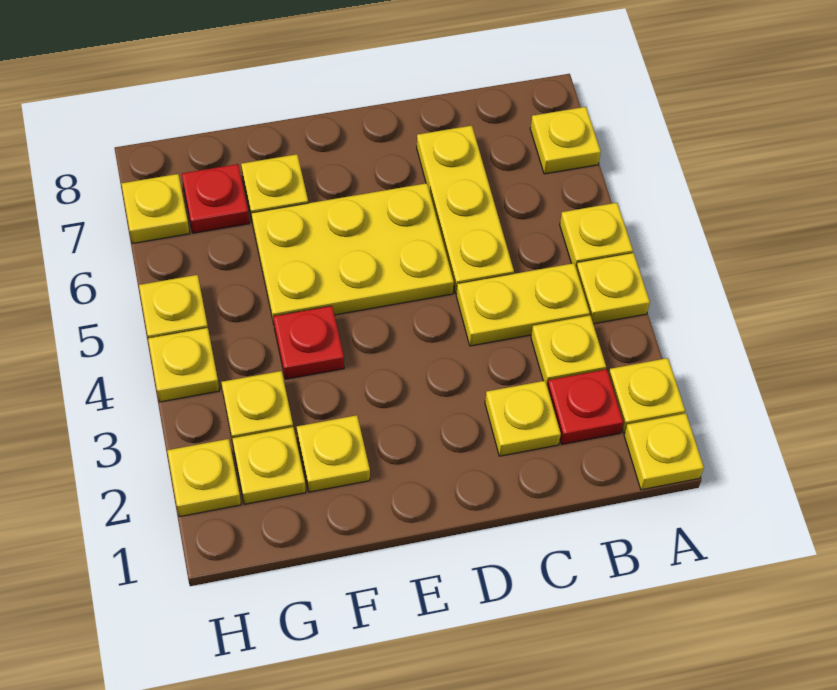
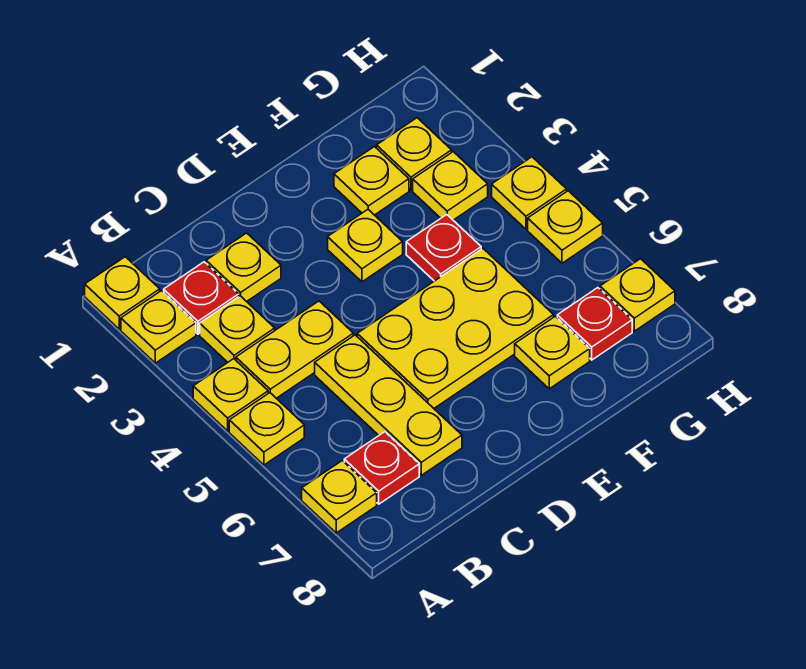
none -> red plate B7 level 1
yellow plate H2 level 1 -> yellow plate E3 level 1

